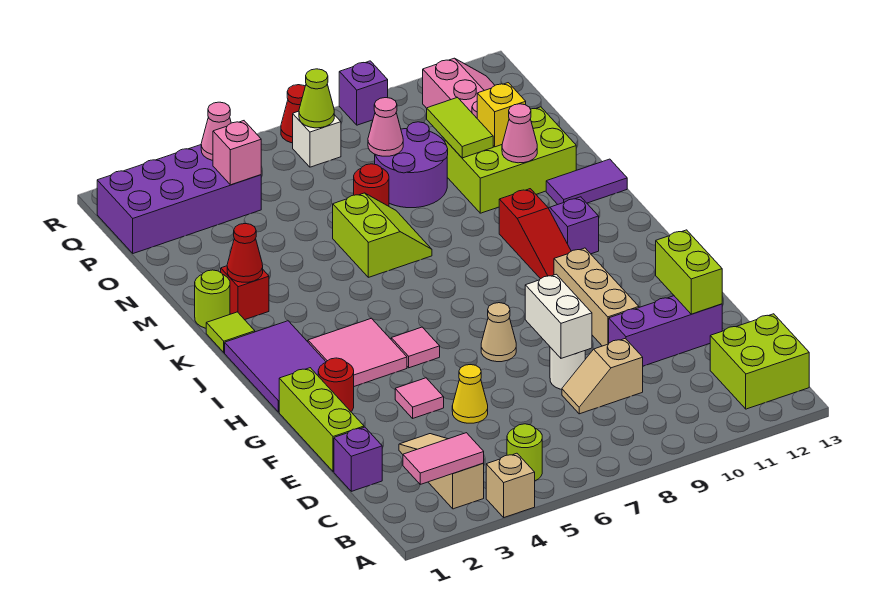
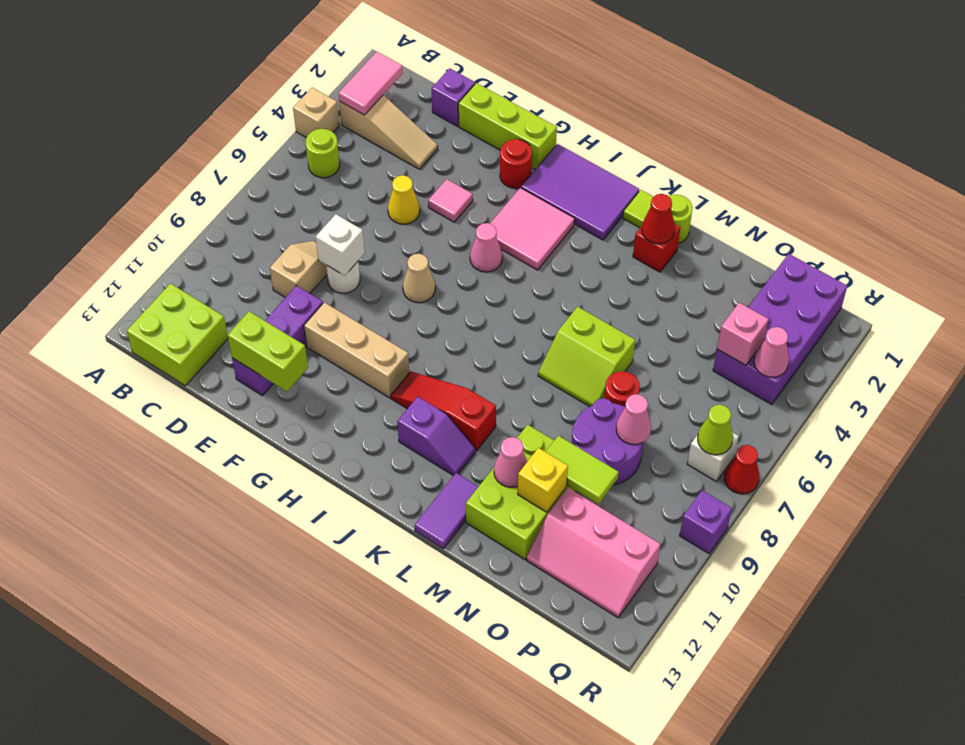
white brick E8:F8 level 2 -> white brick E8 level 2
pink tile H5 level 1 -> pink cone H5 level 1

